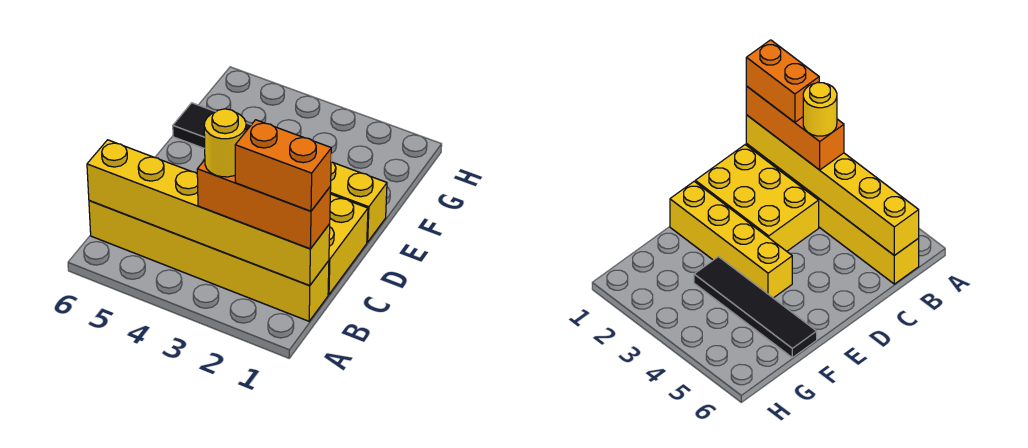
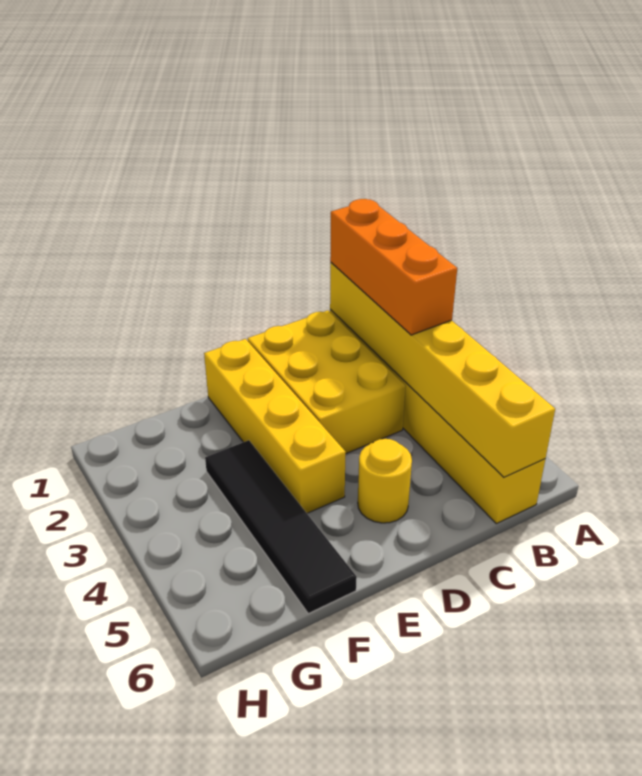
orange brick B1:B2 level 4 -> none
yellow round brick B3 level 4 -> yellow round brick D5 level 1

